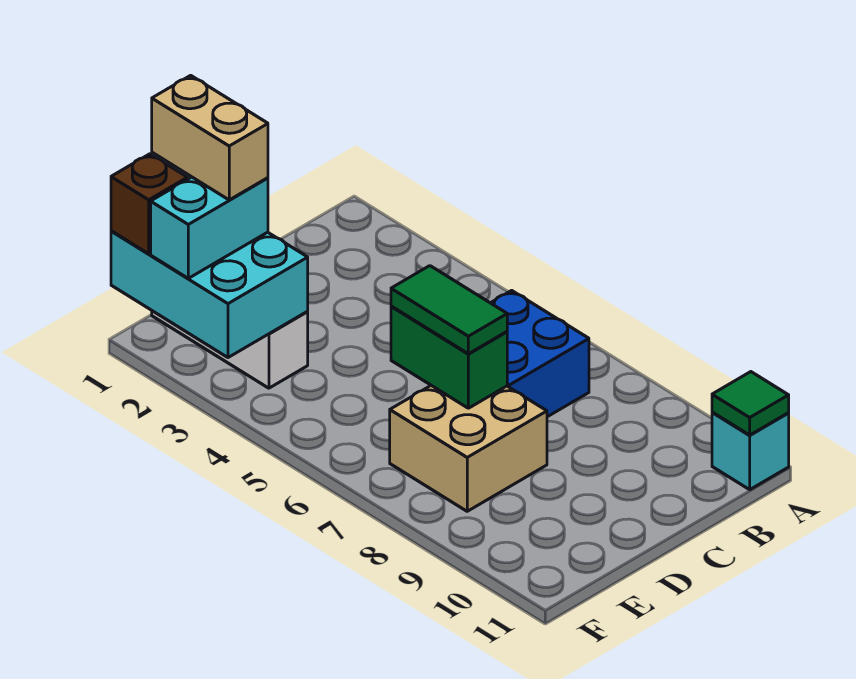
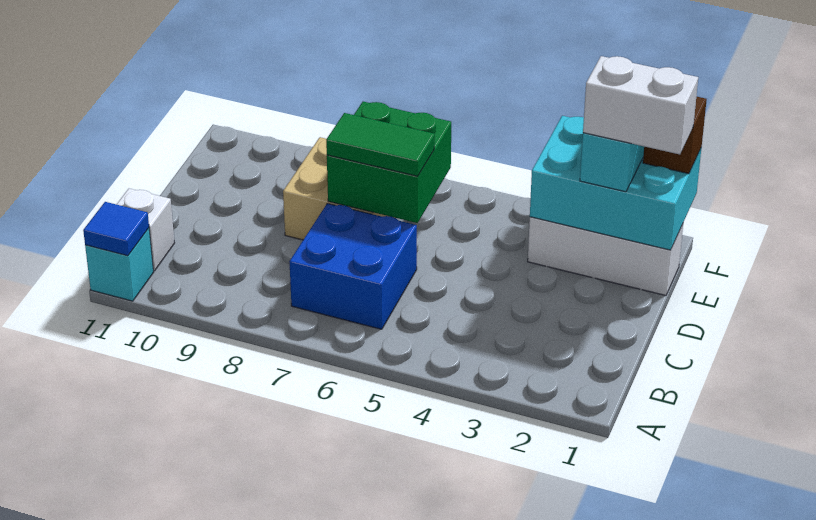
green tile A11 level 2 -> blue tile A11 level 2
none -> white brick B11 level 1
green brick D6:D7 level 2 -> green brick D6:E7 level 2
tan brick E1:E2 level 4 -> white brick E1:E2 level 4

